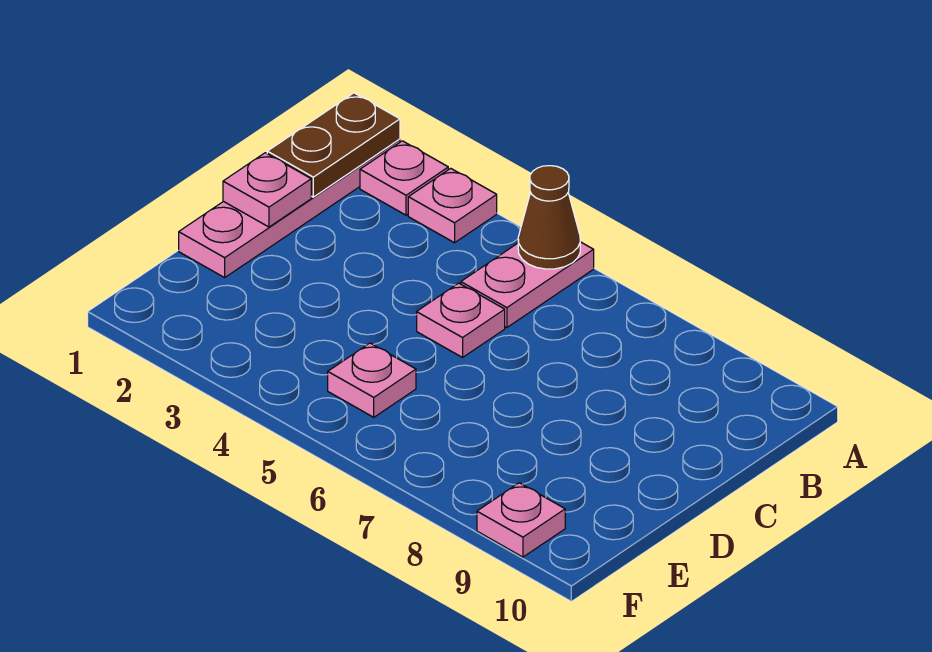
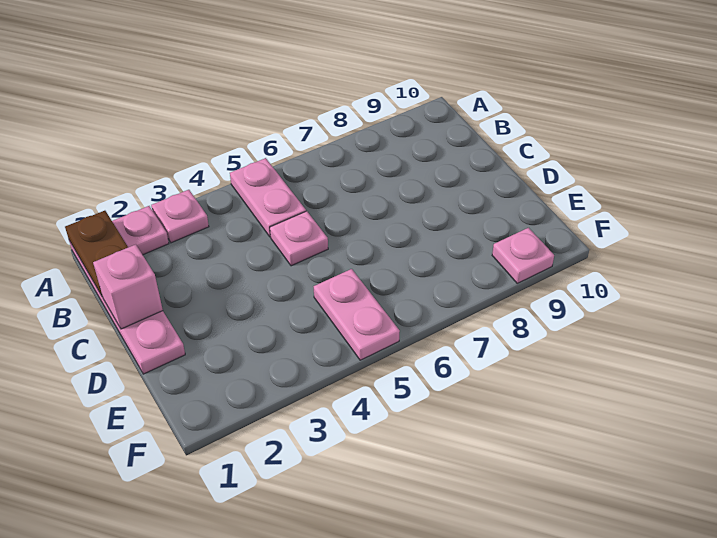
brown cone A5 level 2 -> none
pink plate C1 level 2 -> pink brick C1 level 2
pink plate E5 level 1 -> pink plate E5:F5 level 1

